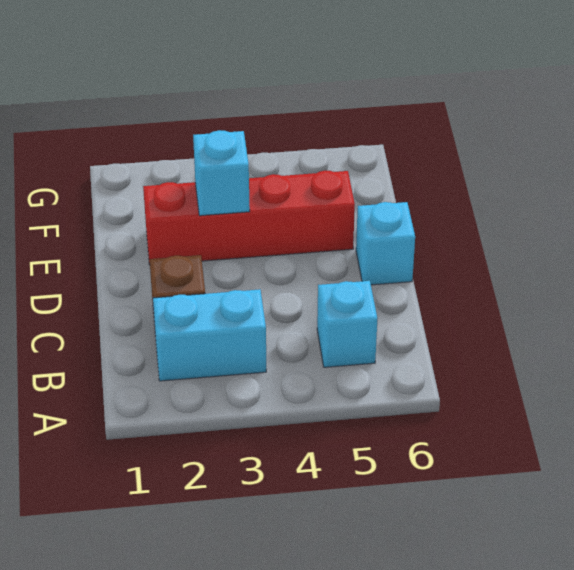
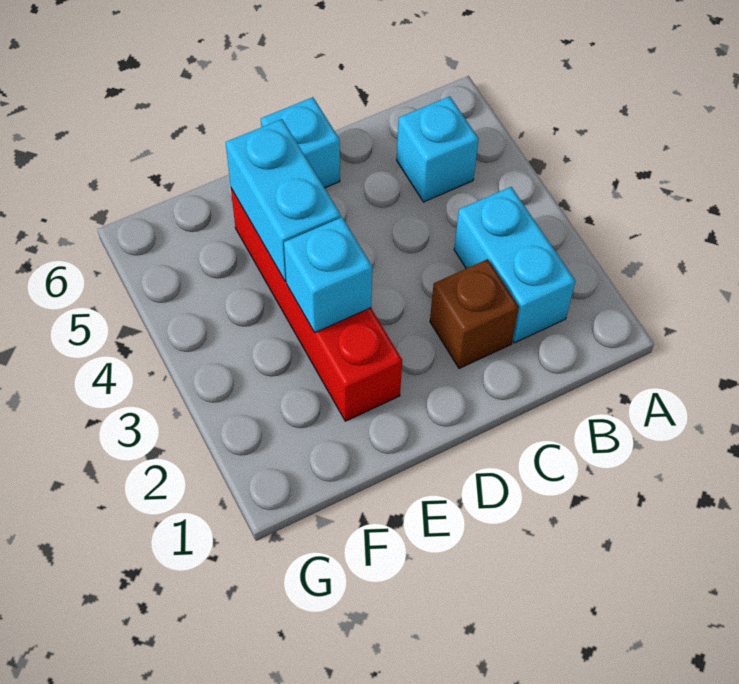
none -> cyan brick E4:E5 level 2

